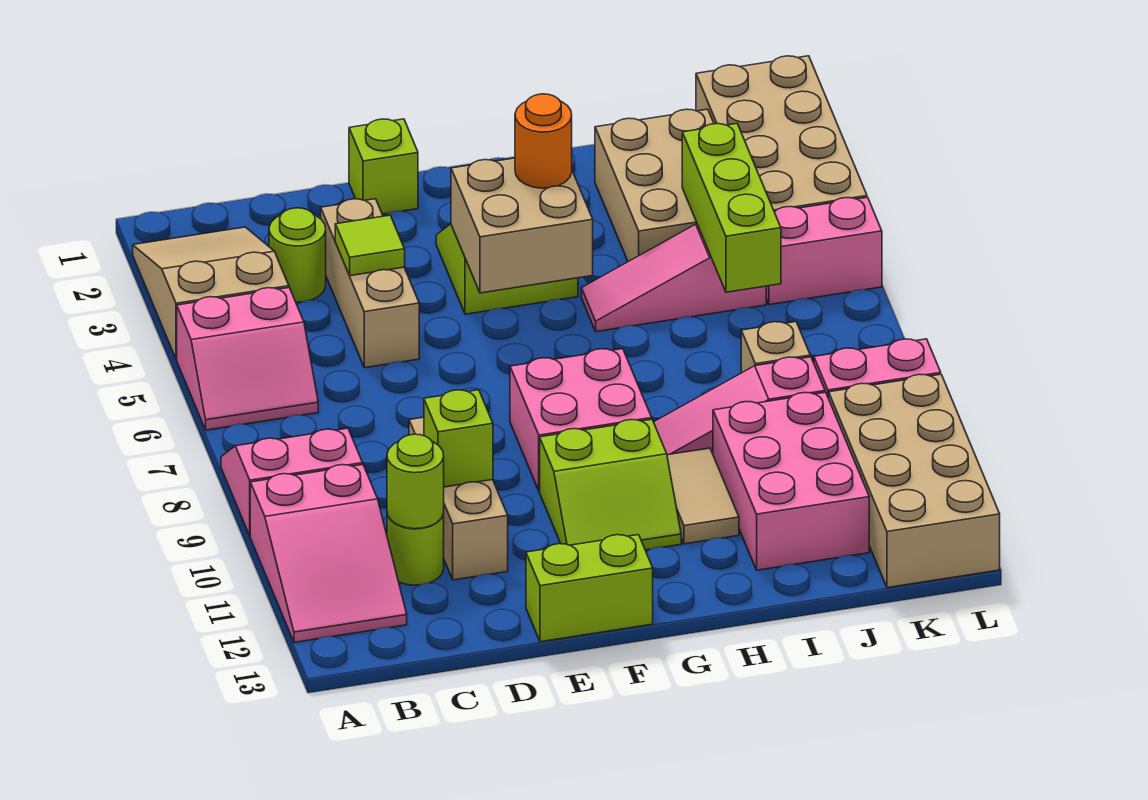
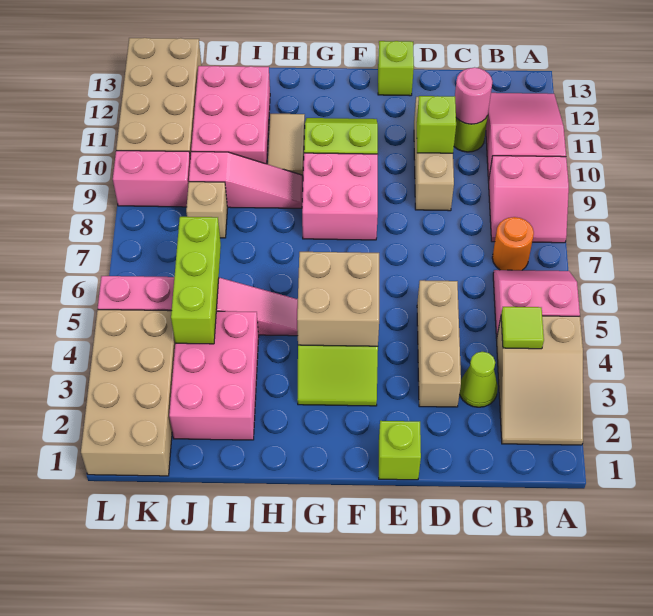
lime round brick C3 level 1 -> lime cone C3 level 1
lime round brick C11 level 2 -> pink round brick C11 level 2
lime tile D4 level 2 -> lime tile B4 level 2
lime brick E13:F13 level 1 -> lime brick E13 level 1
orange round brick G4 level 3 -> orange round brick B7 level 1
tan brick I2:J4 level 1 -> pink brick I2:J4 level 1

